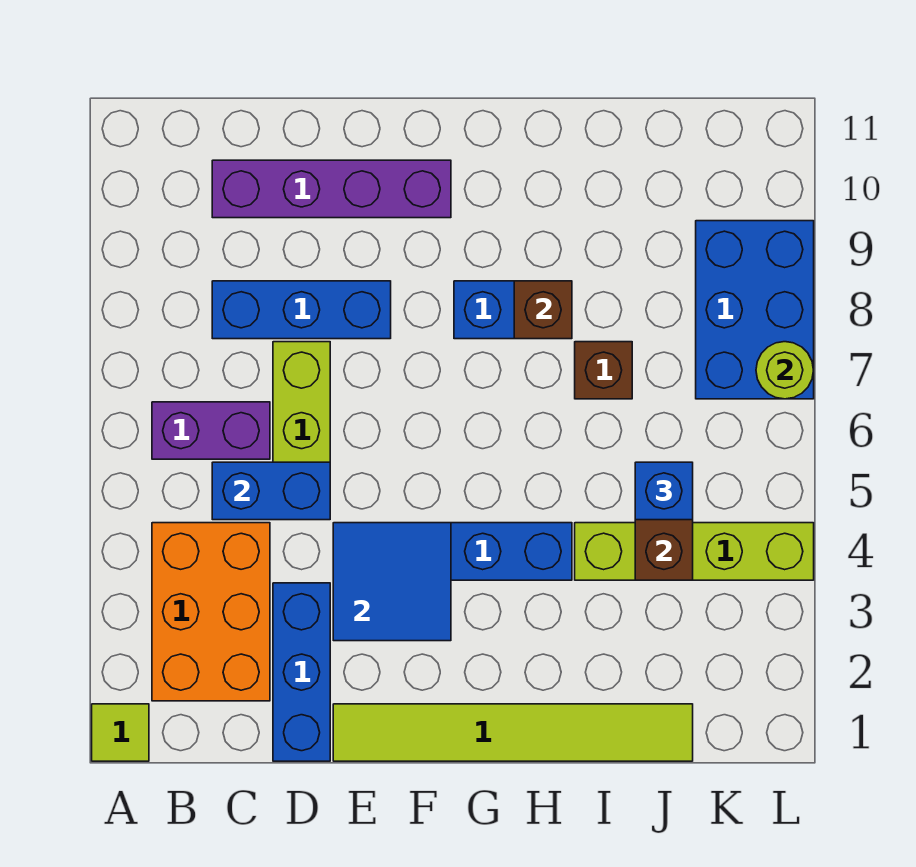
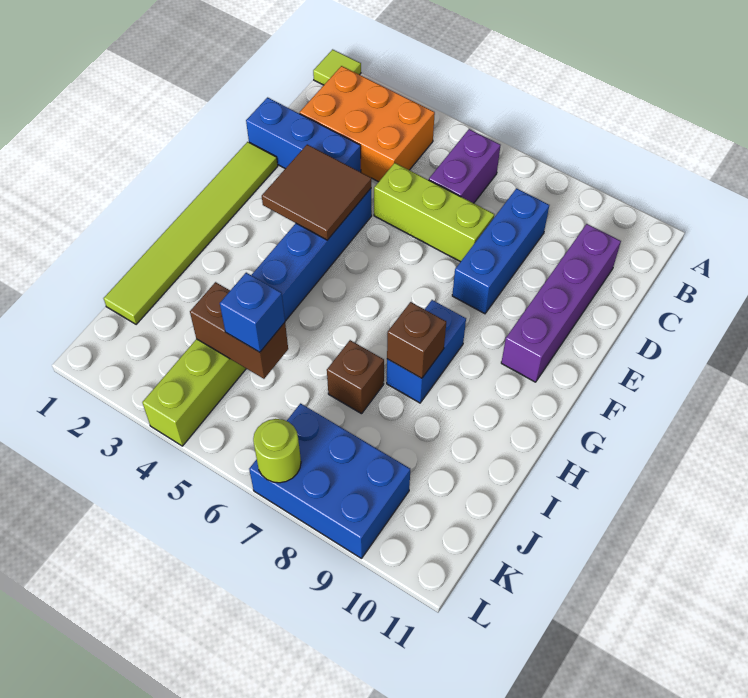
blue brick C5:D5 level 2 -> none
blue tile E3:F4 level 2 -> brown tile E3:F4 level 2

